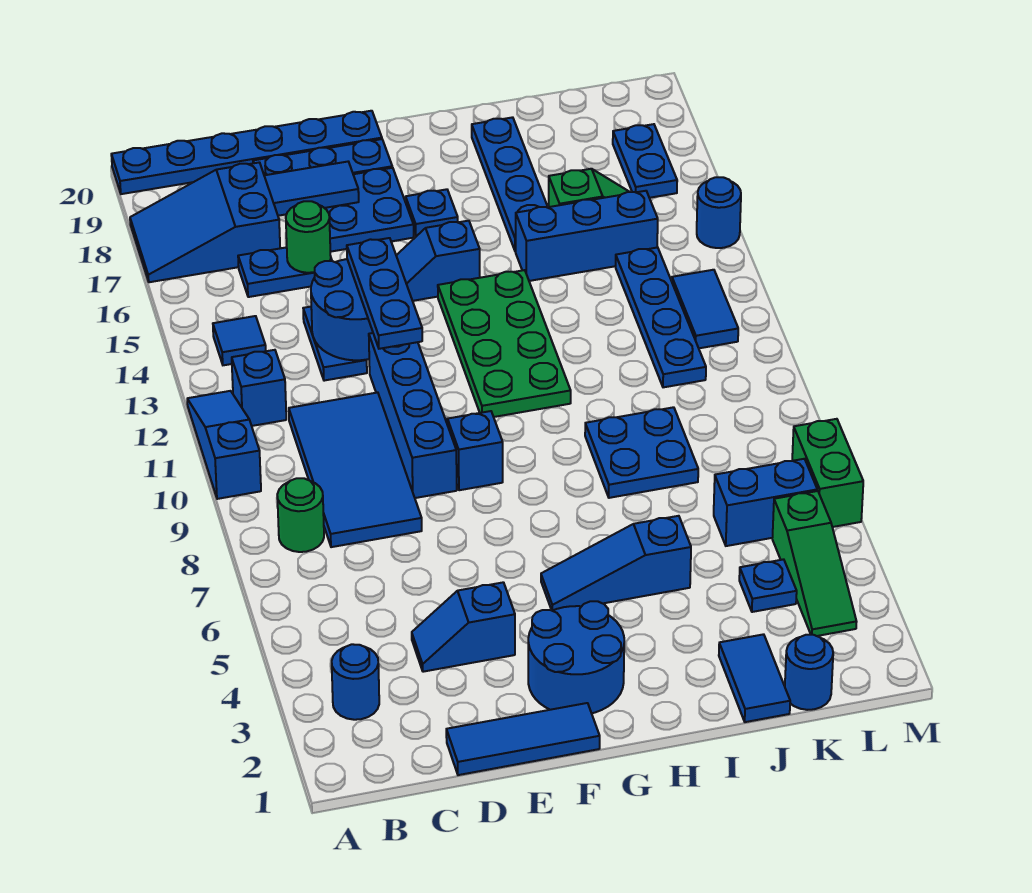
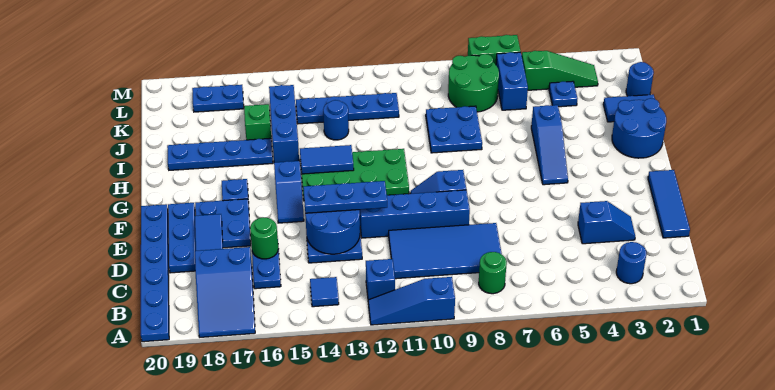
blue slope D4:E4 level 1 top E -> blue slope D3:D4 level 1 top 4
blue round brick F2:G3 level 1 -> blue round brick H1:I2 level 1
none -> green round brick K7:L8 level 1
blue tile L12:L13 level 1 -> blue tile H13:H14 level 2
blue round brick M15 level 1 -> blue round brick J13 level 1

